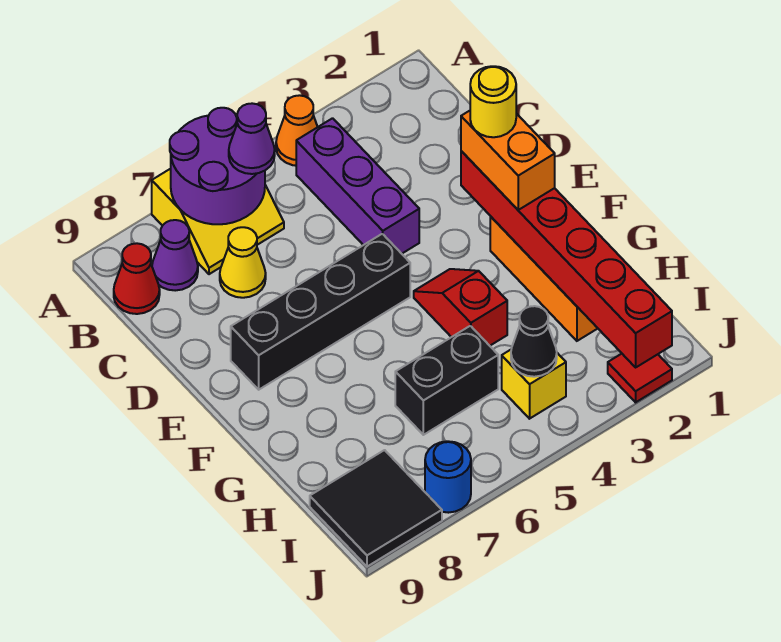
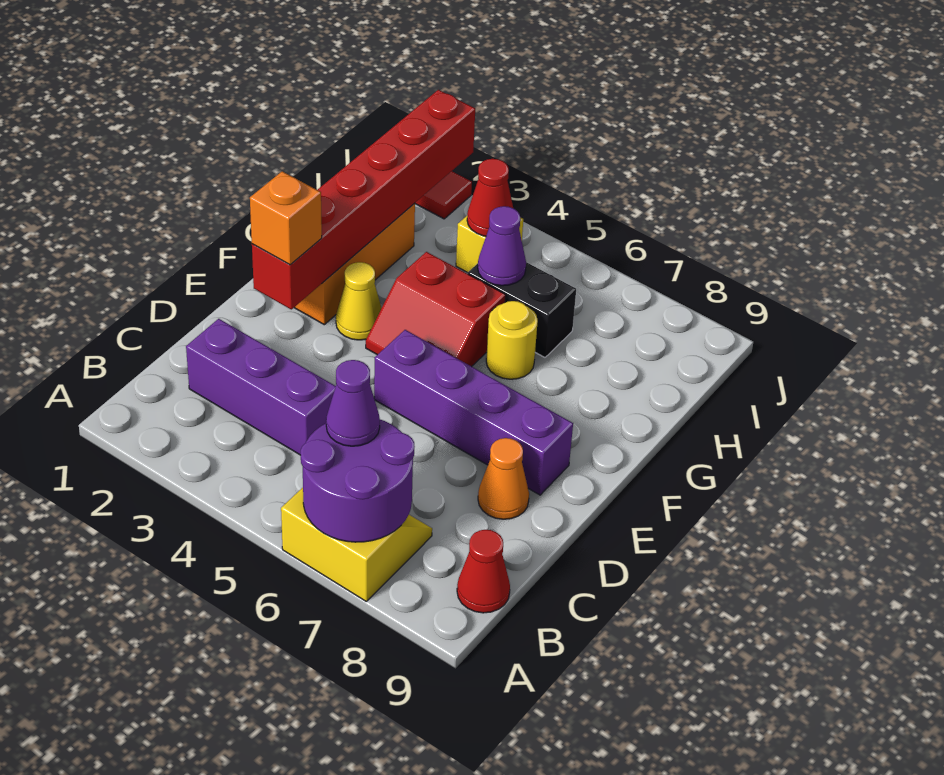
orange cone A4 level 1 -> orange cone D8 level 1
purple brick B4:D4 level 1 -> purple brick C2:C4 level 1
purple cone B8 level 1 -> purple cone H5 level 2
yellow cone C7 level 1 -> yellow cone F3 level 1
orange brick E2:F2 level 3 -> orange brick E2 level 3
yellow round brick E2 level 4 -> yellow round brick G6 level 1
black brick E5:E8 level 1 -> purple brick E5:E8 level 1
red slope F4:G4 level 1 top G -> red slope F4:G5 level 1 top G
black cone I4 level 2 -> red cone I4 level 2
black tile I8:J9 level 1 -> none
blue round brick J7 level 1 -> none

